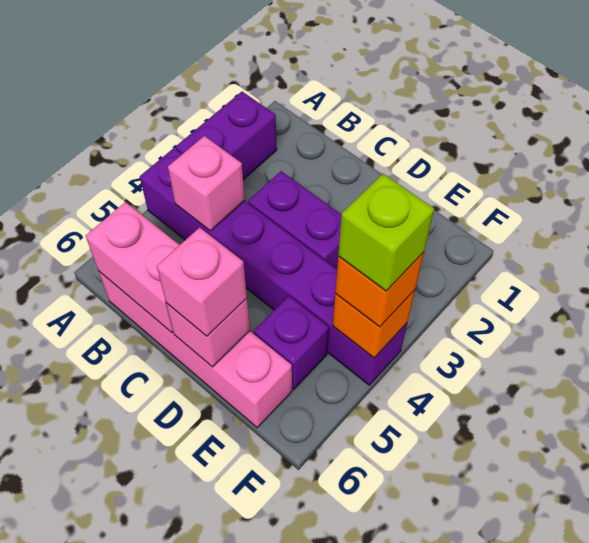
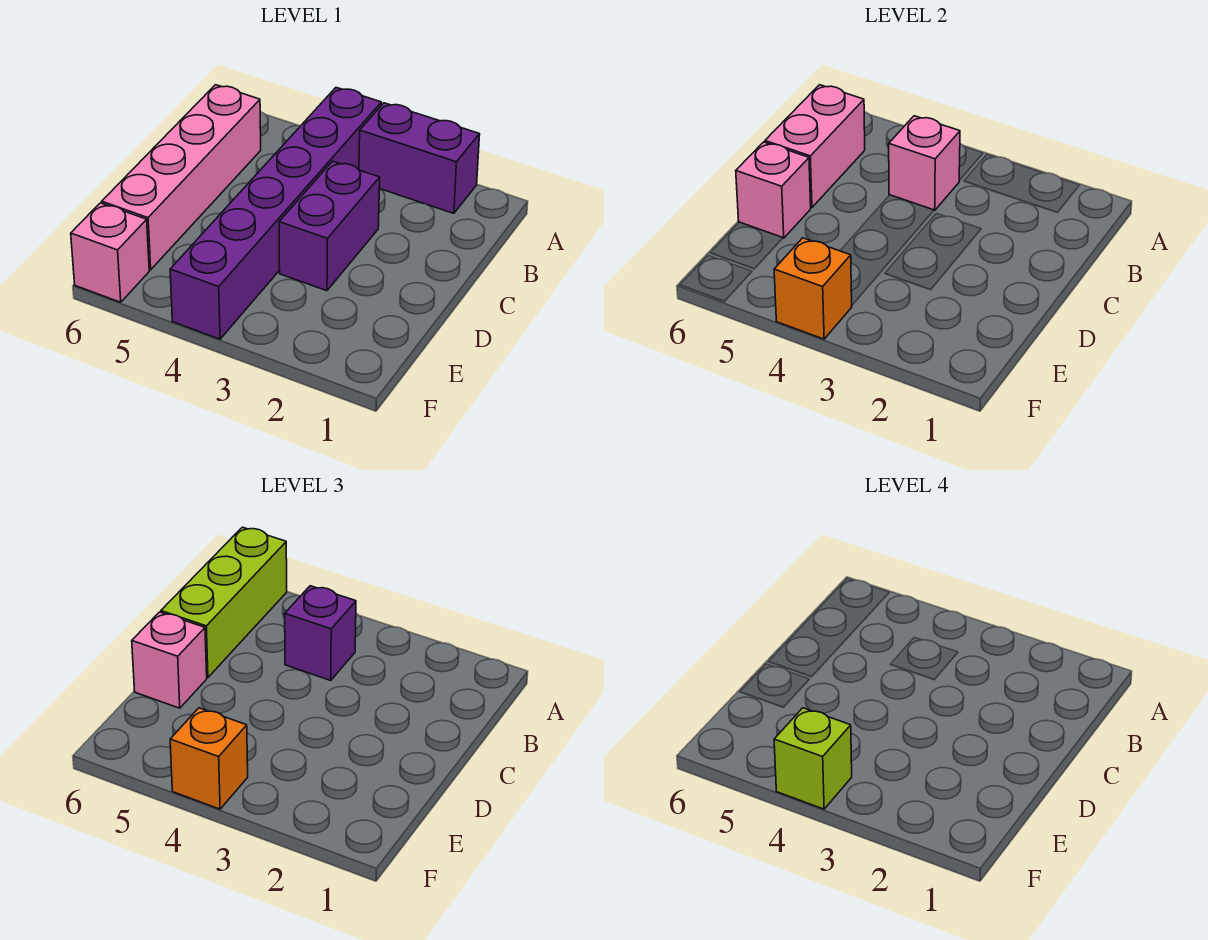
none -> lime brick A6:C6 level 3
purple brick E5 level 1 -> purple brick B4 level 3
none -> pink brick F6 level 1

